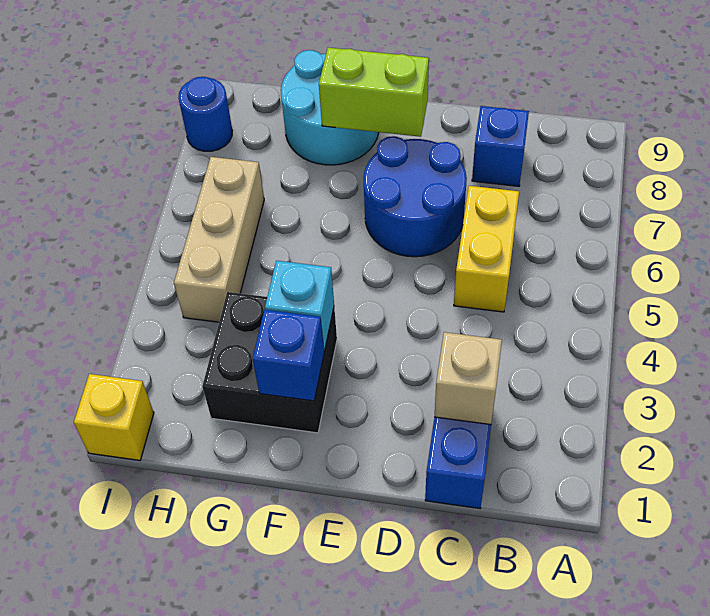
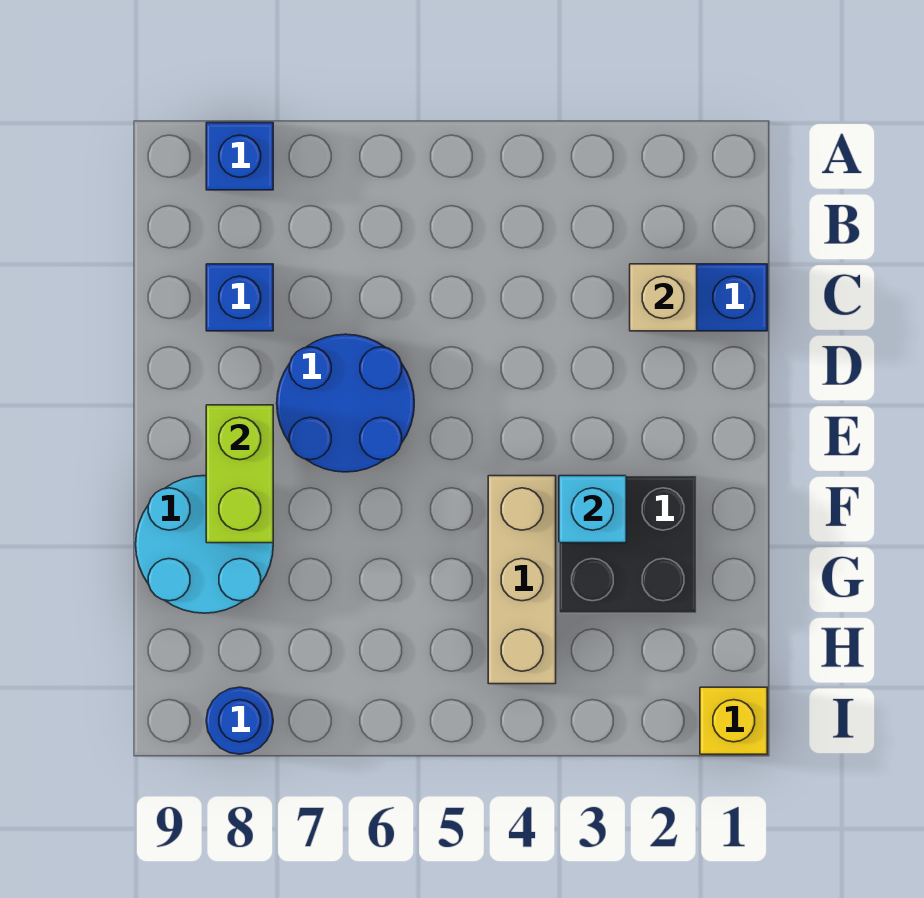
yellow brick C5:C6 level 1 -> none
blue brick F2 level 2 -> blue brick A8 level 1
tan brick H4:H6 level 1 -> tan brick F4:H4 level 1

